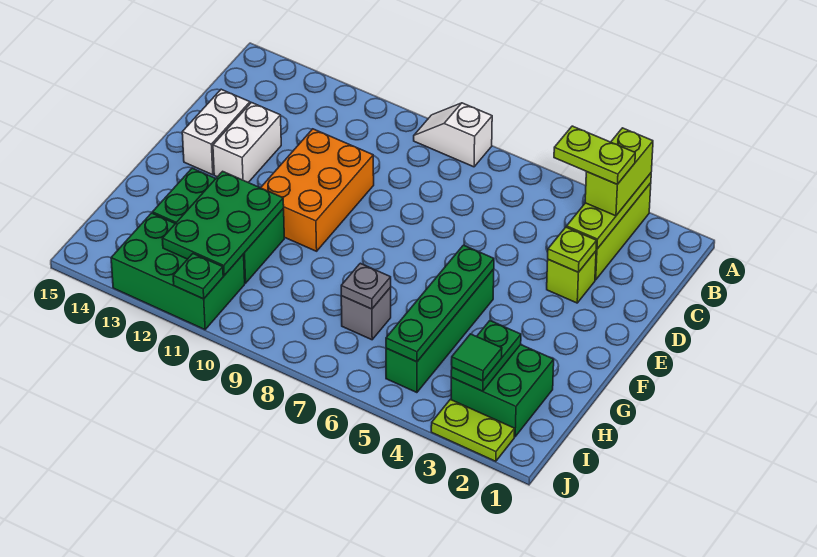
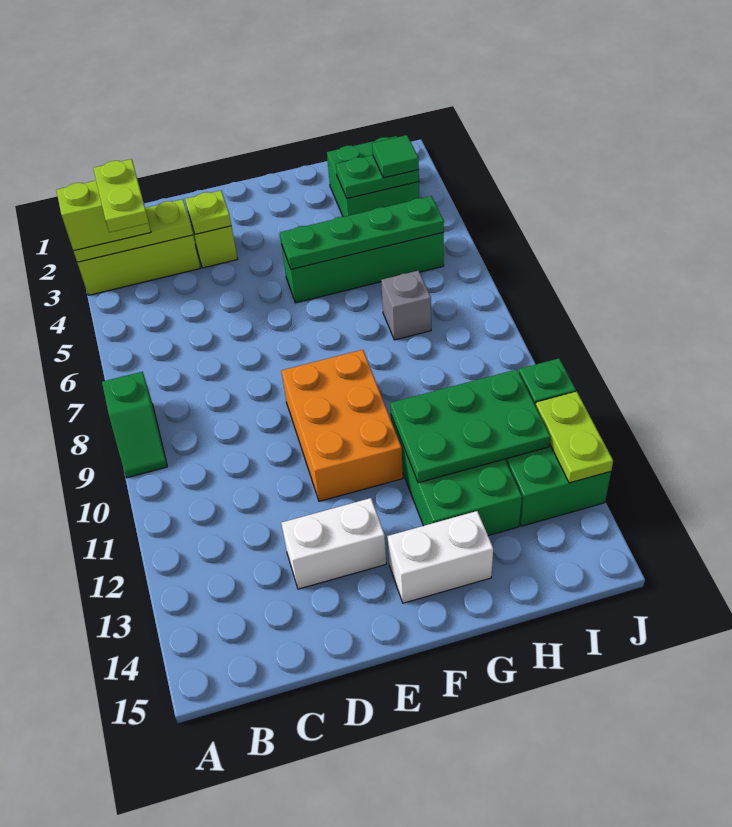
white slope A8:A9 level 1 top 8 -> green slope A8:A9 level 1 top 8
orange brick D10:F11 level 1 -> orange brick E9:F11 level 1
white brick D14:E14 level 1 -> white brick F14:G14 level 1
grey plate H7 level 2 -> none
lime plate J2:J3 level 1 -> lime plate J12:J13 level 2

